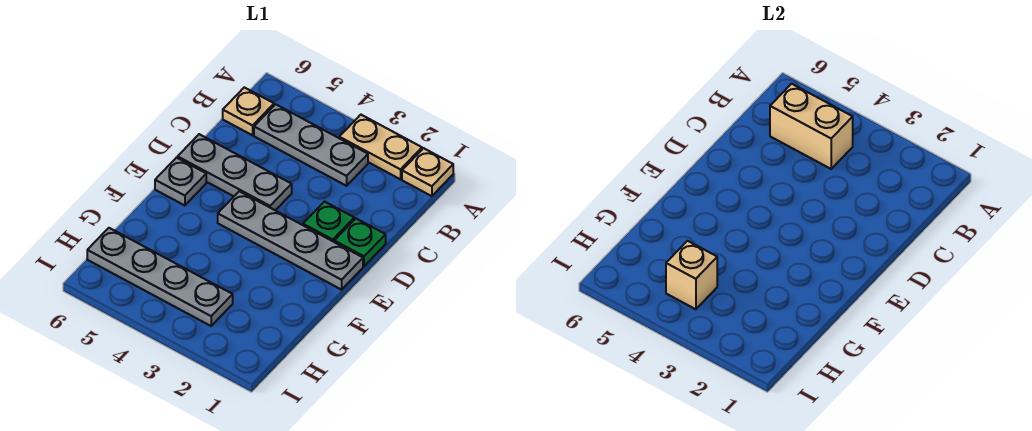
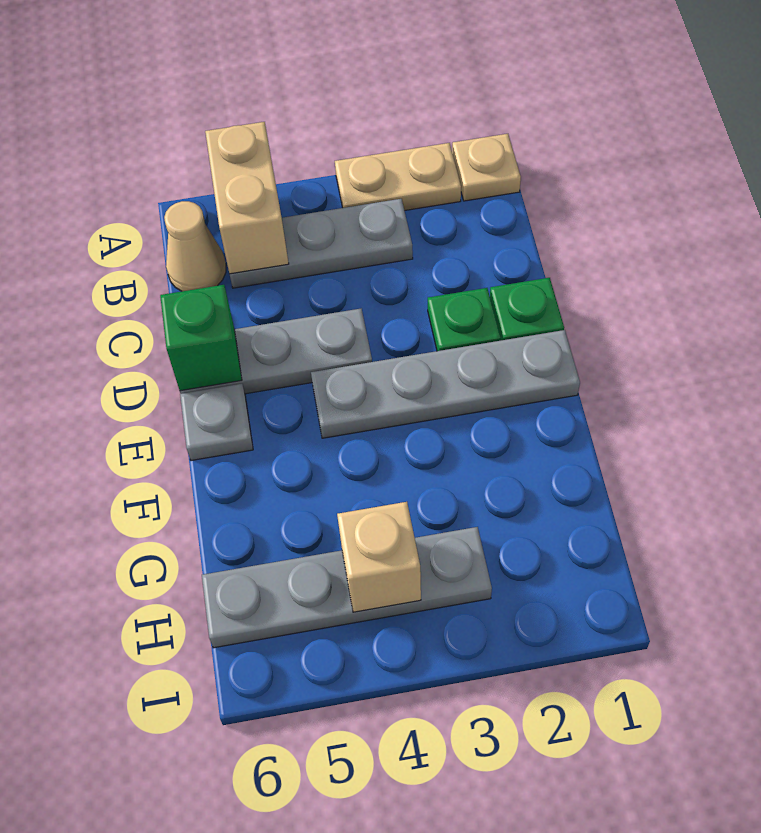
tan brick B4:B5 level 2 -> tan brick A5:B5 level 2
tan plate B6 level 1 -> tan cone B6 level 1
none -> green brick D6 level 2

